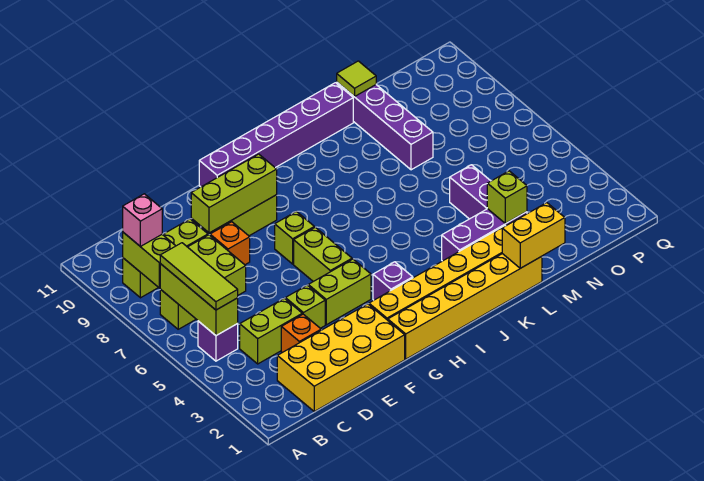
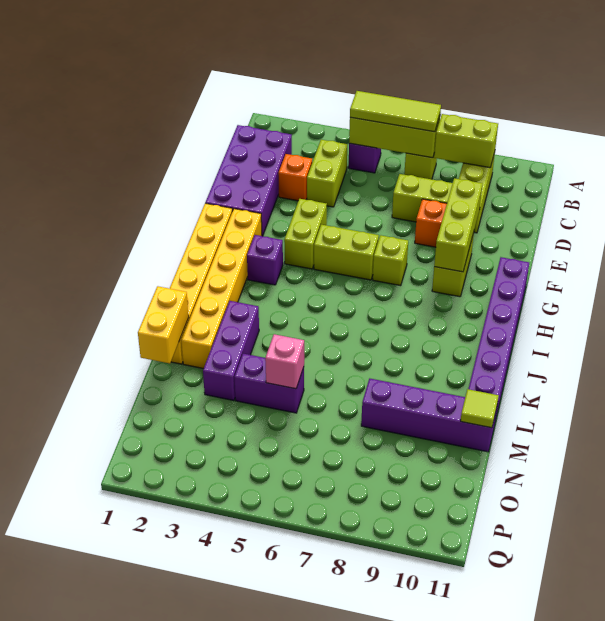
pink brick B9 level 3 -> pink brick M5 level 2
yellow brick C1:F2 level 1 -> purple brick C1:F2 level 1
lime brick E4 level 1 -> none
lime brick M3 level 2 -> none

